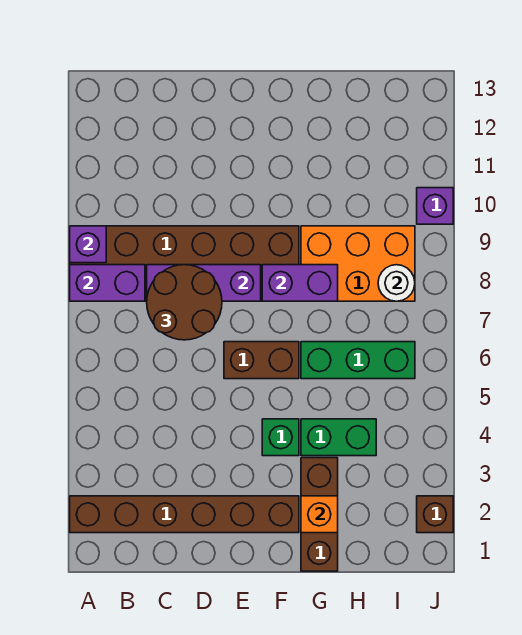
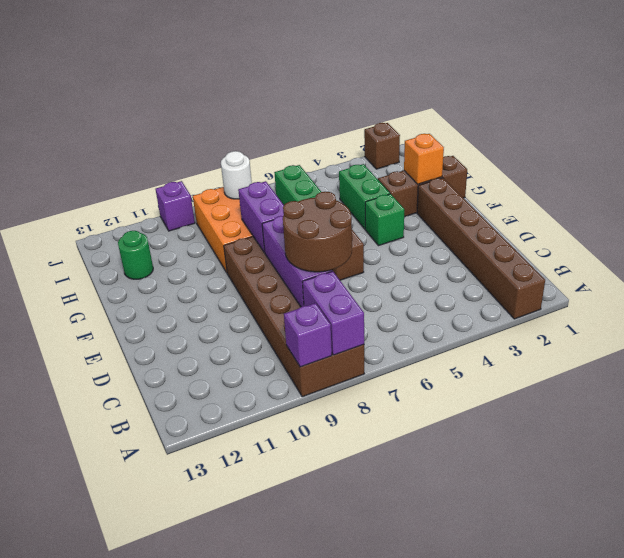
none -> green round brick H12 level 1

